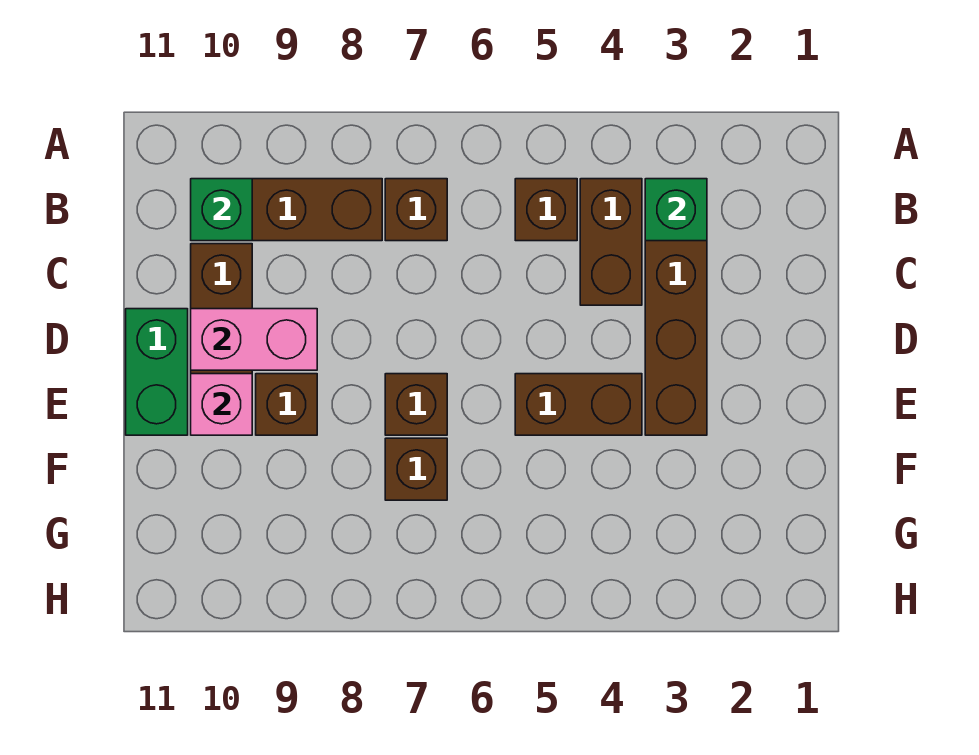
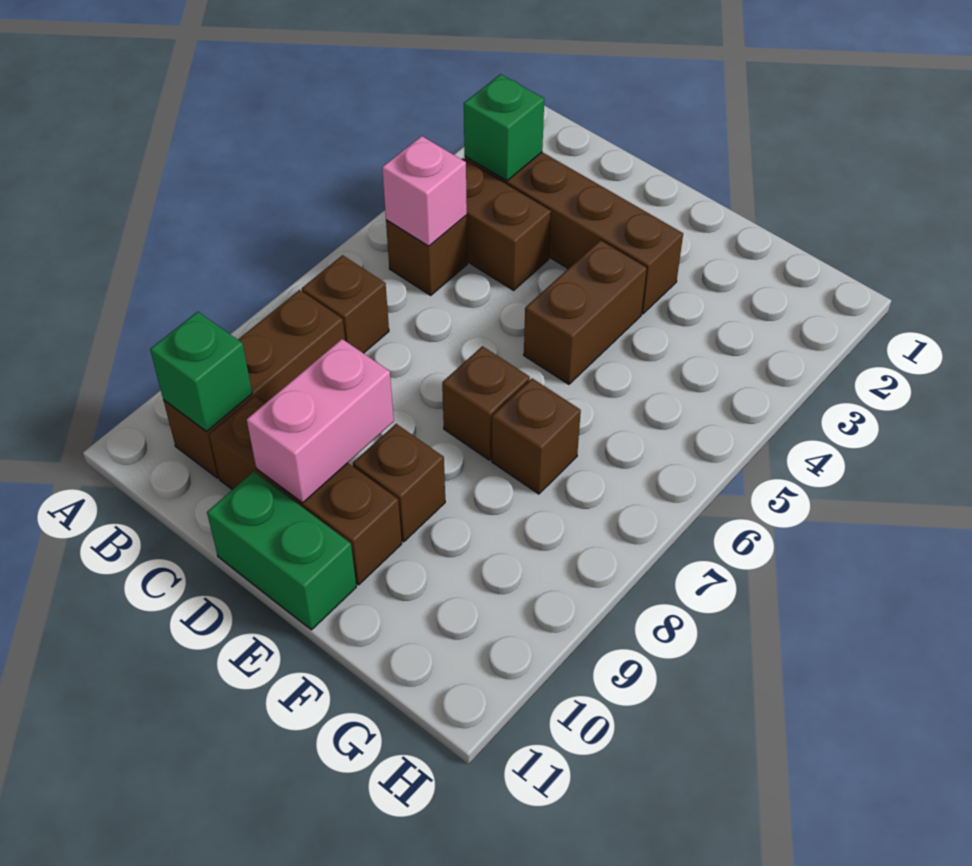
pink brick E10 level 2 -> pink brick B5 level 2

